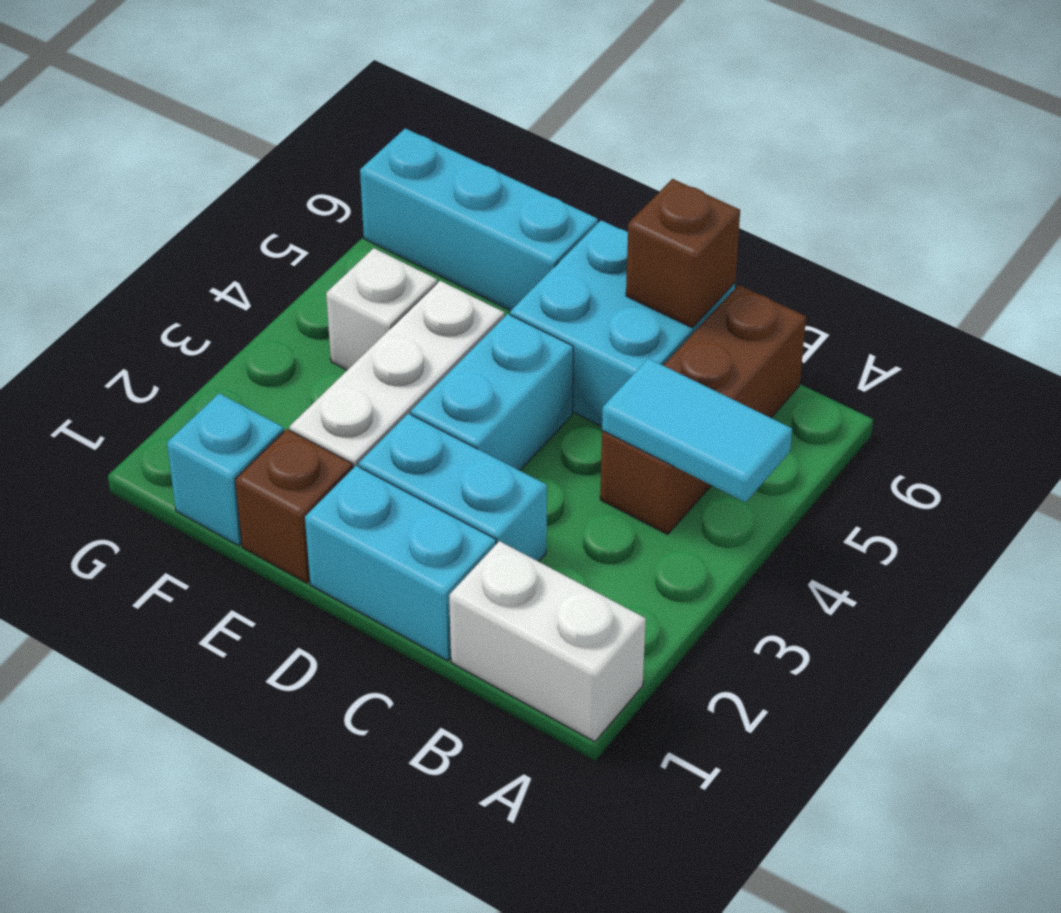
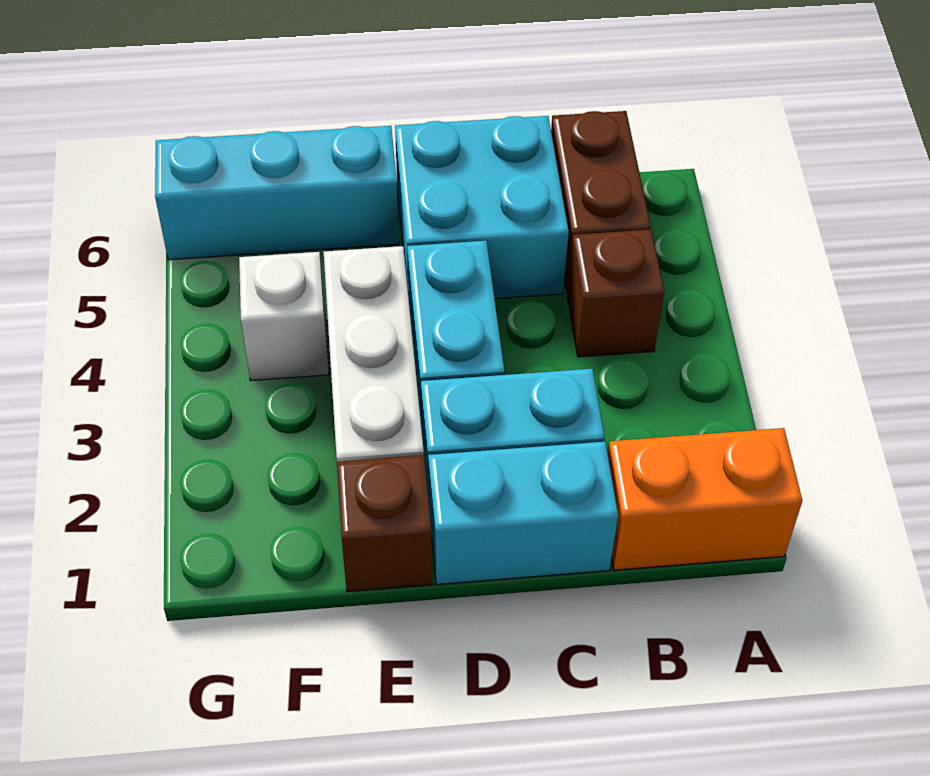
white brick A1:B1 level 1 -> orange brick A1:B1 level 1
cyan tile A4:B4 level 2 -> none
brown brick C6 level 2 -> none
cyan brick F1 level 1 -> none

